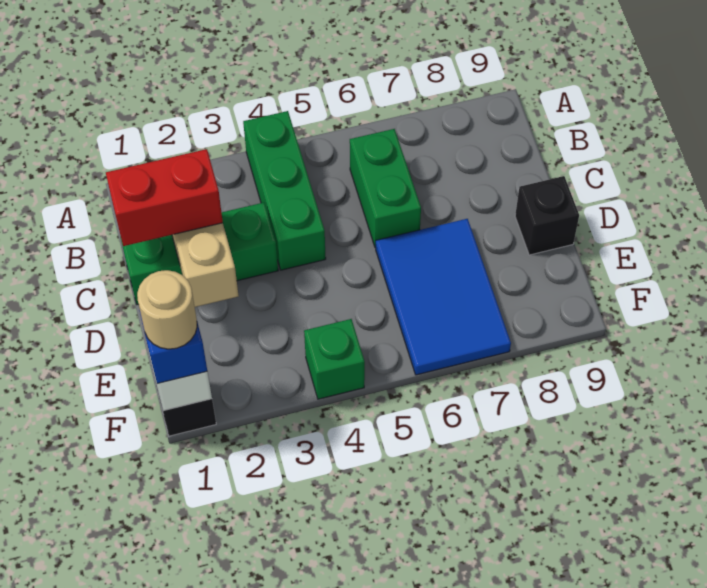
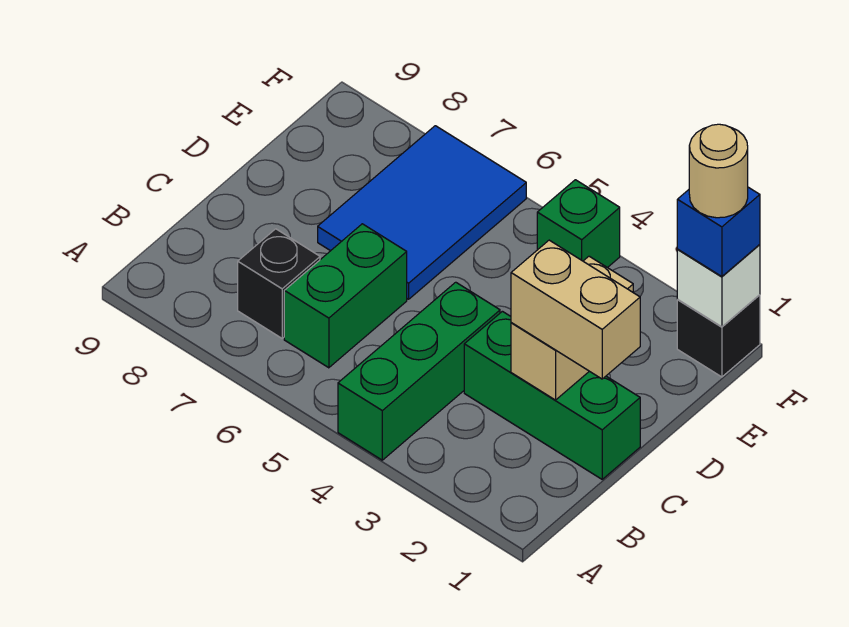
red brick C1:C2 level 3 -> tan brick C1:C2 level 3
black brick D9 level 1 -> black brick B7 level 1

